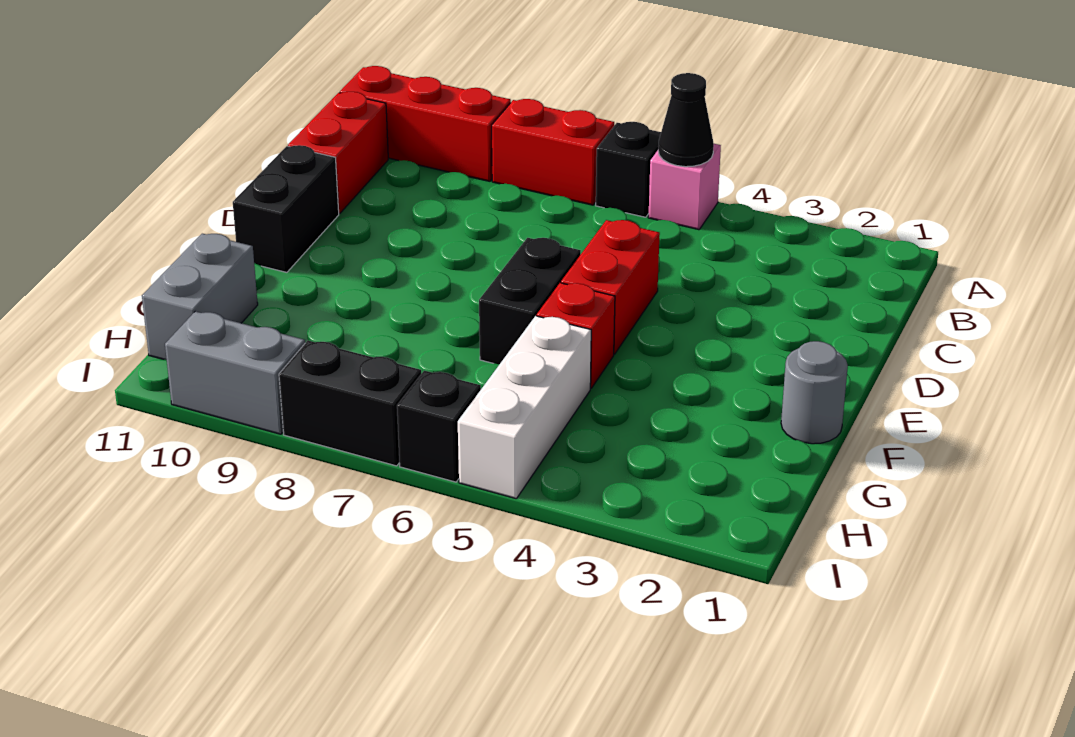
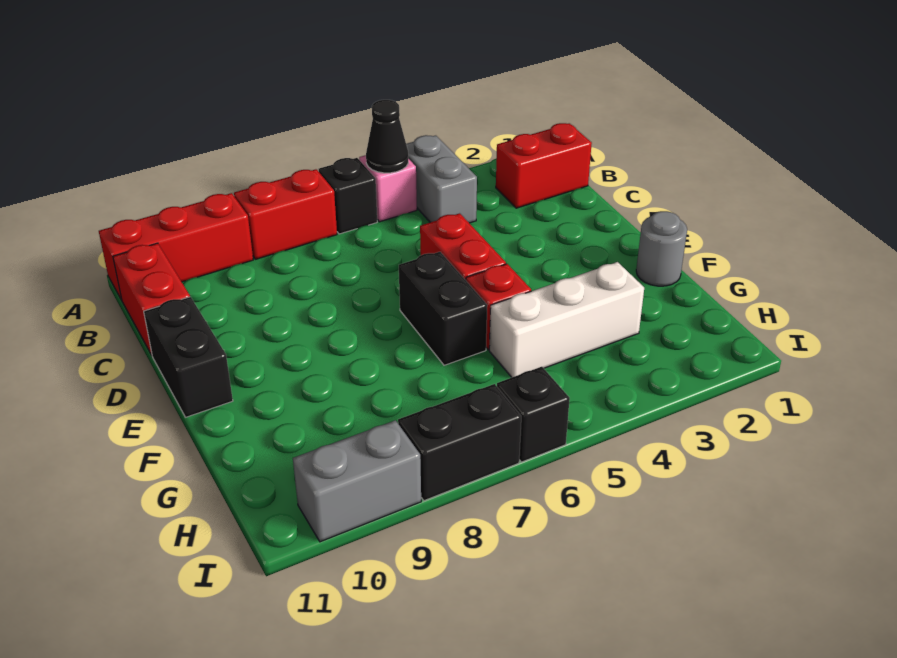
none -> red brick B1:B2 level 1
white brick G5:I5 level 1 -> white brick G3:G5 level 1
grey brick G11:H11 level 1 -> grey brick A4:B4 level 1

